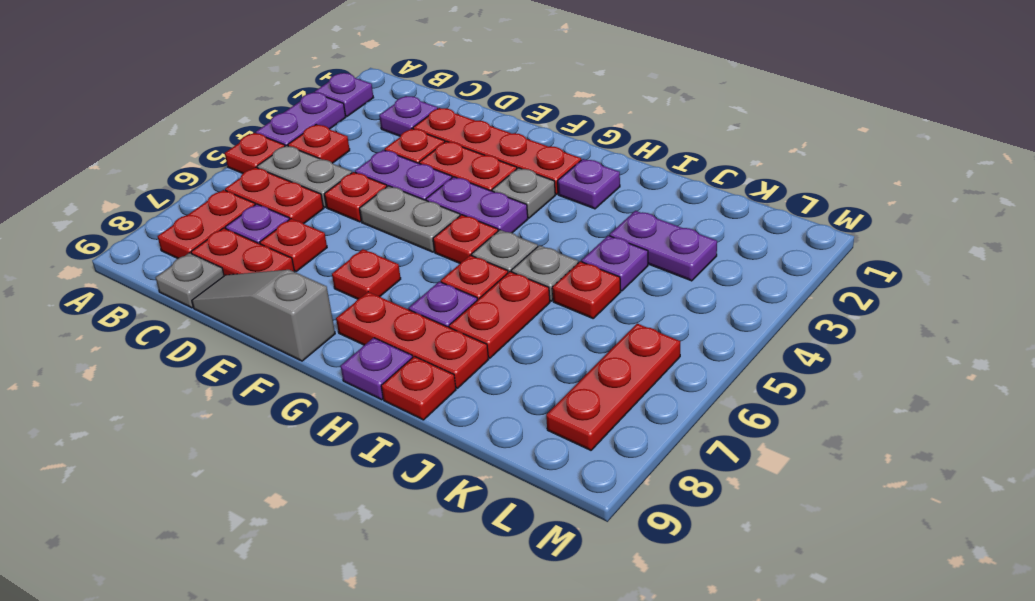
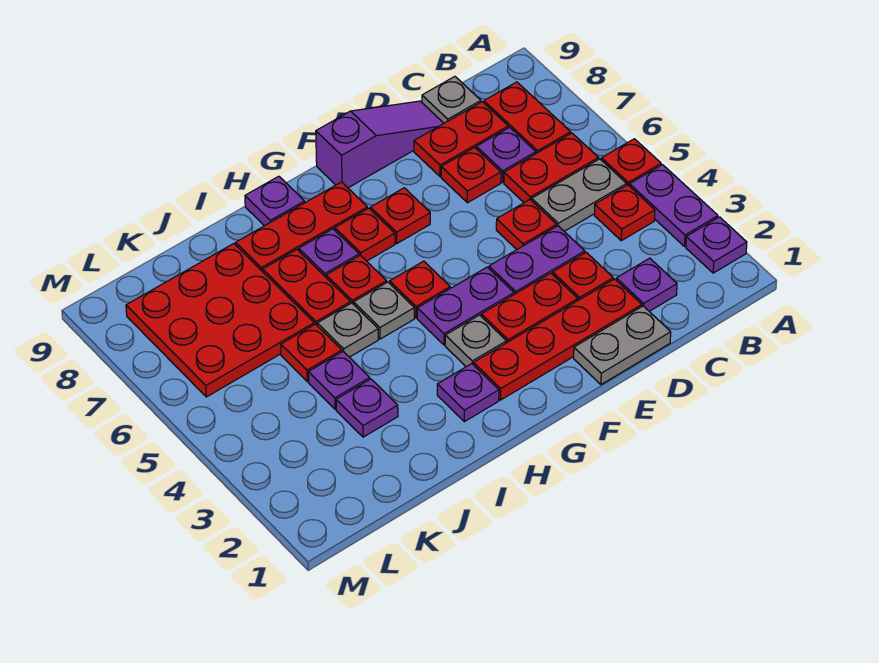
grey slope D9:F9 level 1 top F -> purple slope D9:F9 level 1 top F
grey plate E5:F5 level 1 -> grey plate D1:E1 level 1
red plate I9 level 1 -> red plate G7 level 1
purple plate J3:K3 level 1 -> purple plate J3 level 1
red plate L6:L8 level 1 -> red plate J6:L8 level 1

